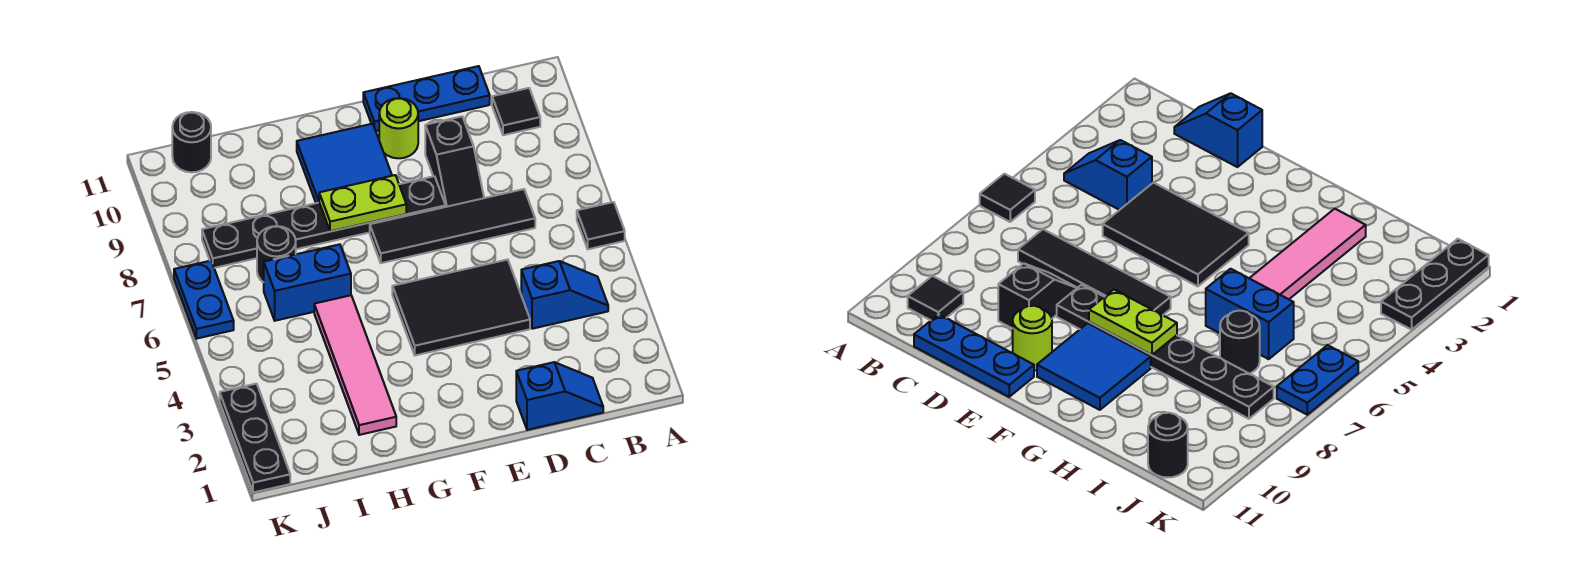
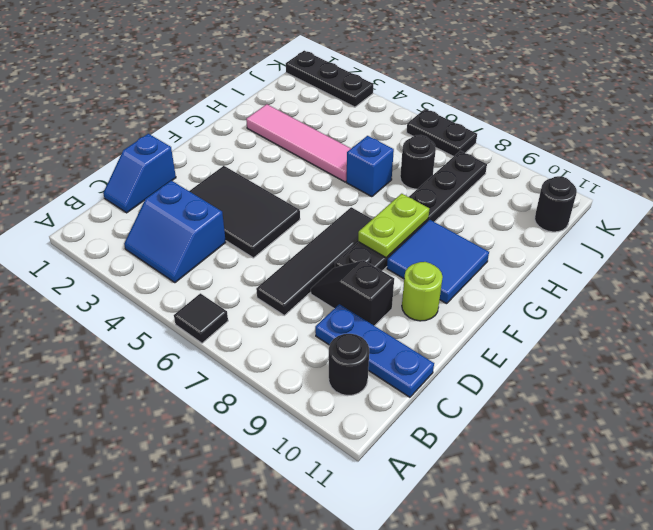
blue slope B4:C4 level 1 top C -> blue slope B3:C4 level 1 top C
black tile B10 level 1 -> black round brick B10 level 1
blue plate C11:E11 level 1 -> blue plate C9:C11 level 1
black tile D4:F5 level 1 -> black tile D3:E5 level 1
blue brick H6:I6 level 1 -> blue brick H6 level 1
blue plate K6:K7 level 1 -> black plate K6:K7 level 1

